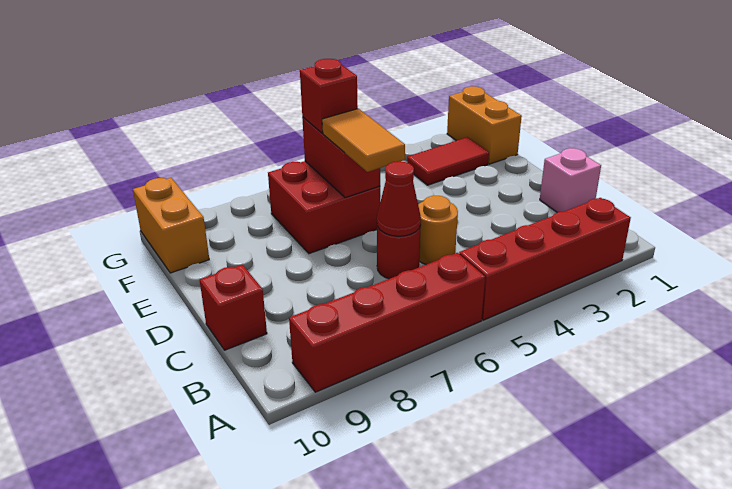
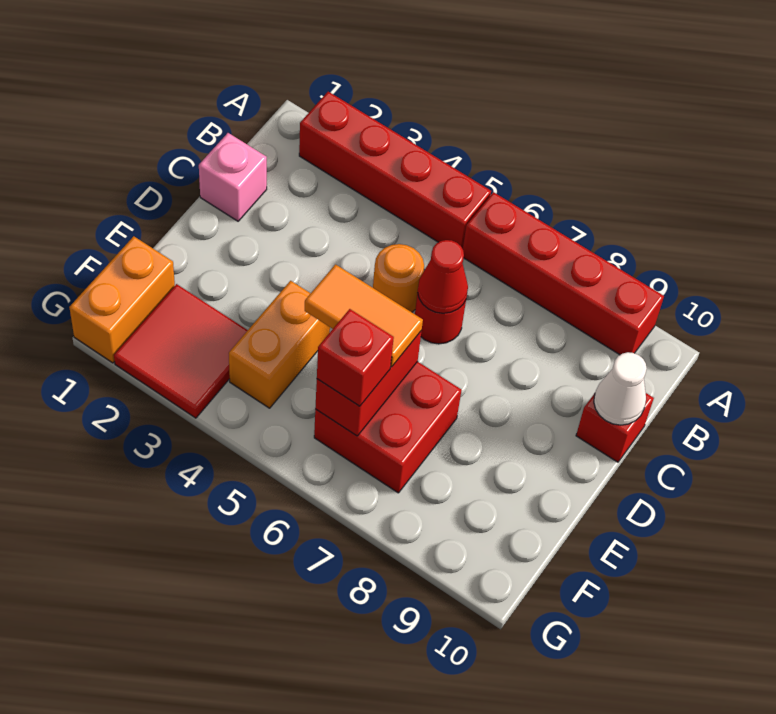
none -> white cone C10 level 2
orange tile D6:E6 level 3 -> orange tile E5:E6 level 3
red tile F2:F3 level 1 -> red tile F2:G3 level 1
orange brick F10:G10 level 1 -> orange brick E4:F4 level 1

